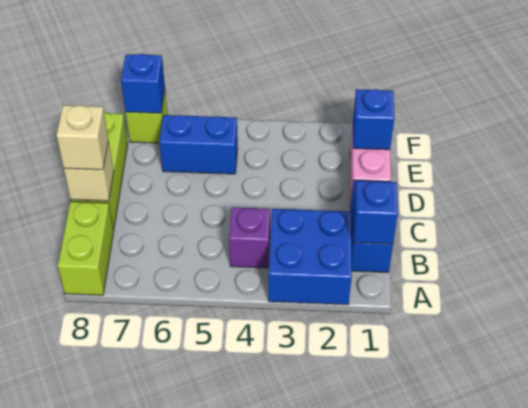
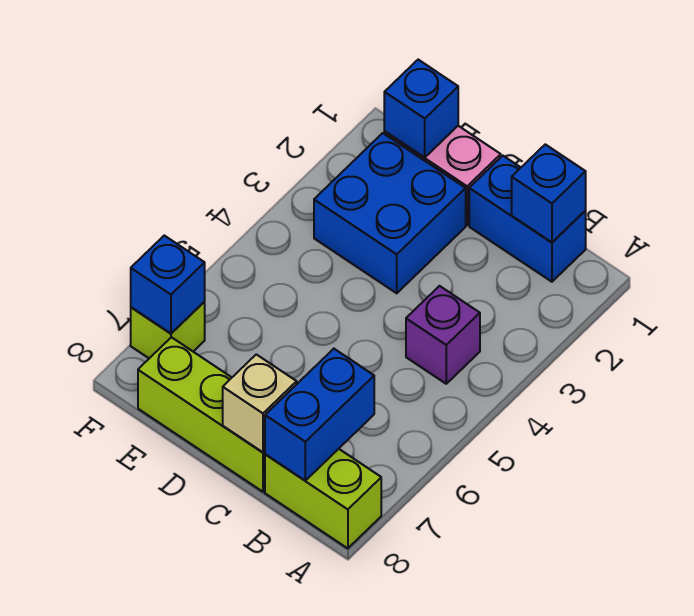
blue brick A2:B3 level 1 -> blue brick D2:E3 level 1
tan brick C8 level 3 -> none
blue brick E5:E6 level 1 -> blue brick B7:B8 level 2

